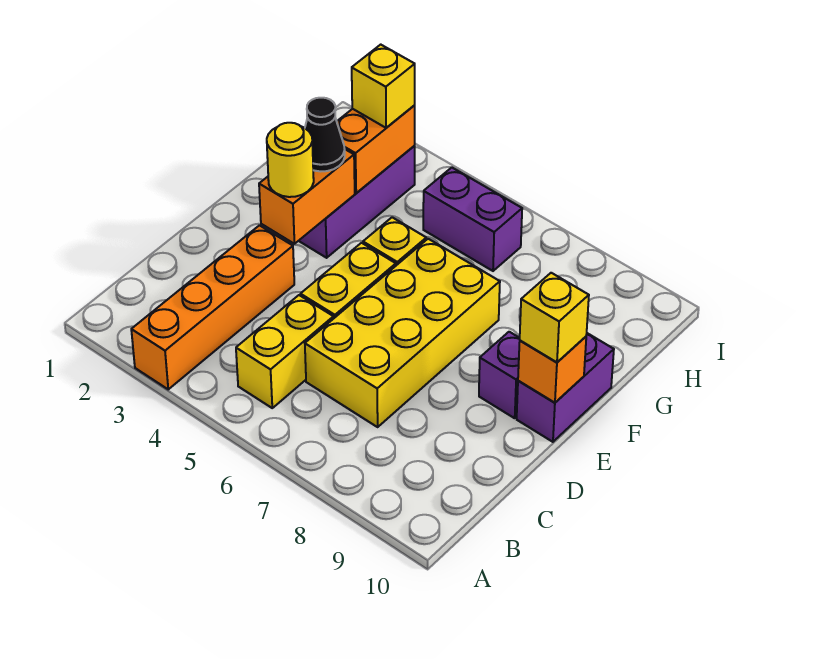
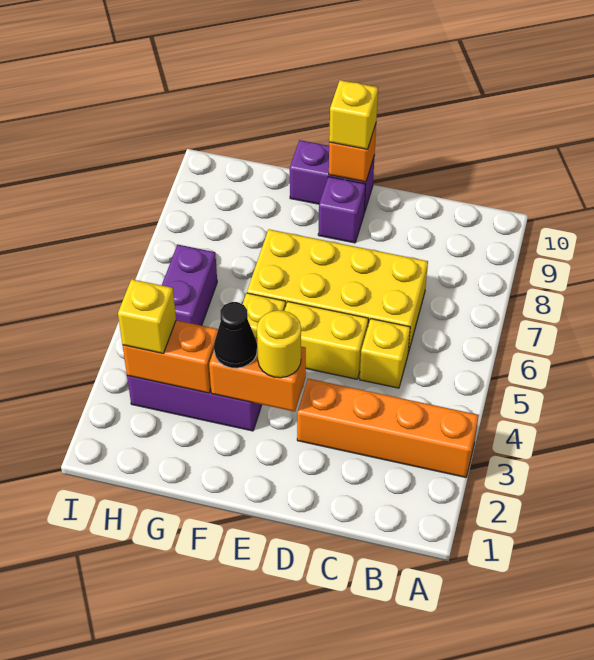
yellow brick B5:C5 level 1 -> yellow brick C5 level 1

